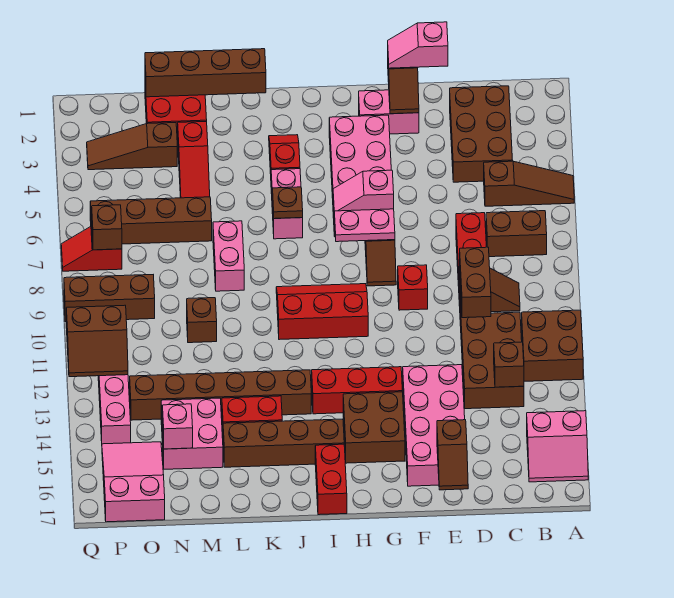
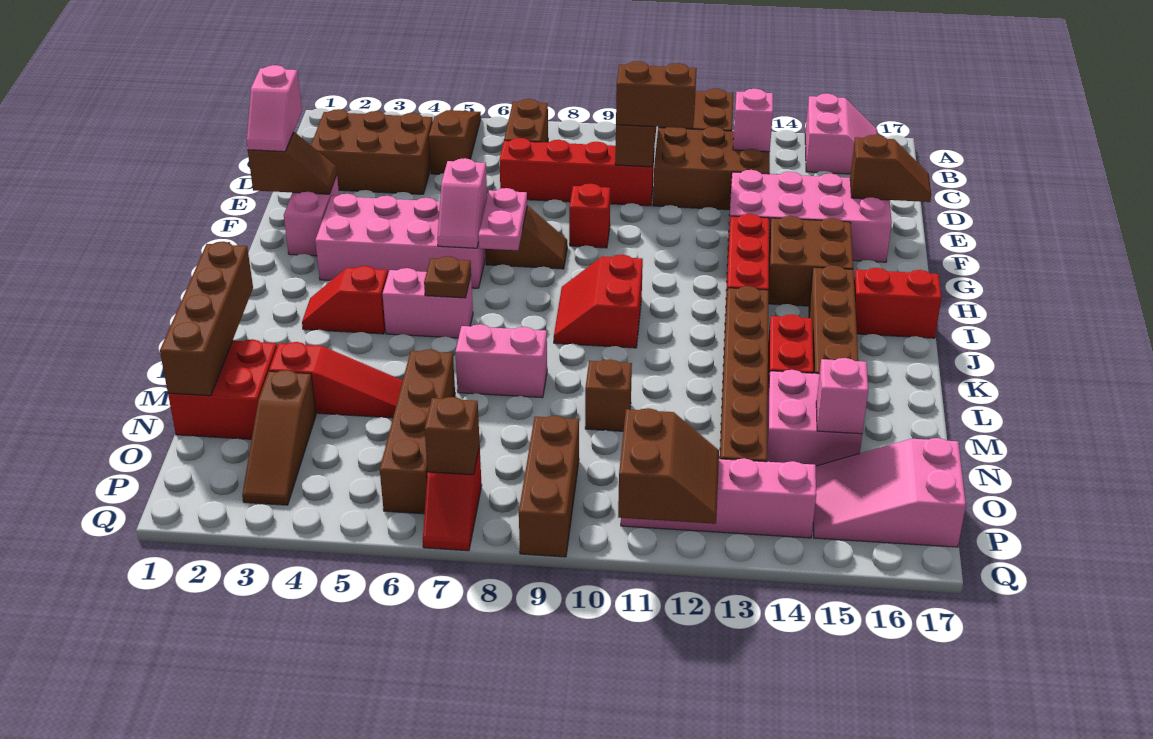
brown brick C13 level 2 -> pink brick C13 level 2
red slope H9:J10 level 1 top 10 -> red slope I9:J10 level 1 top 10

